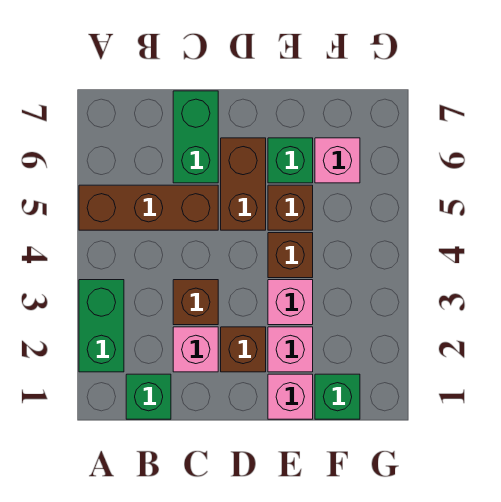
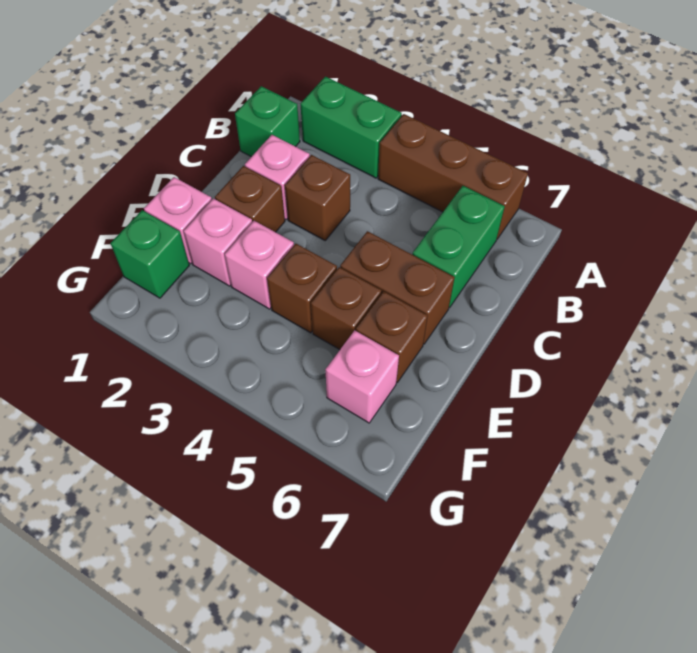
brown brick A5:C5 level 1 -> brown brick A4:A6 level 1
green brick C6:C7 level 1 -> green brick B6:C6 level 1
green brick E6 level 1 -> brown brick E6 level 1

